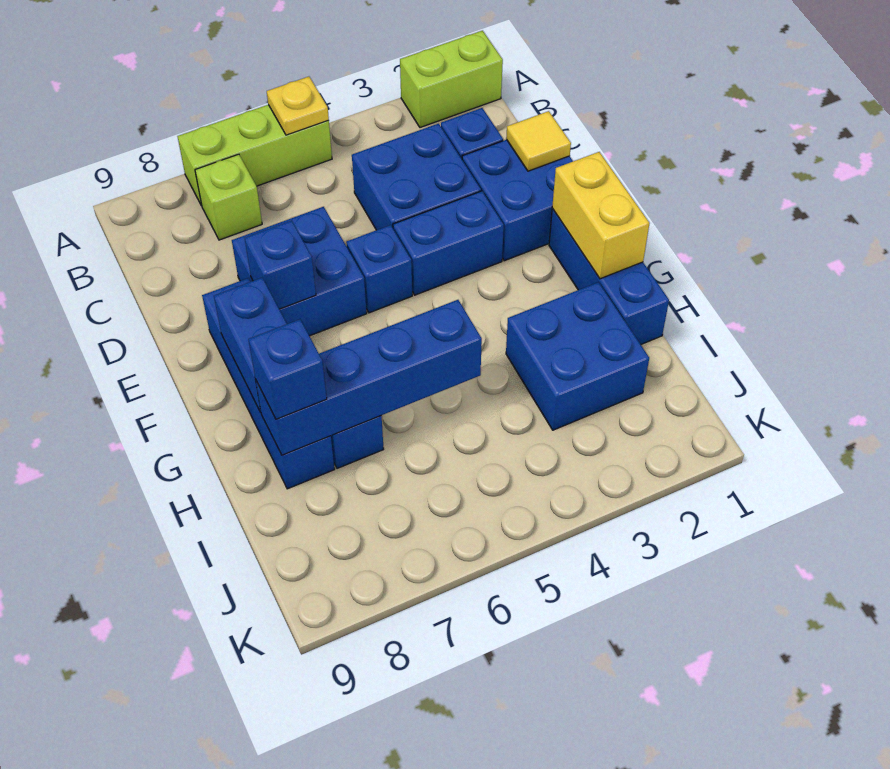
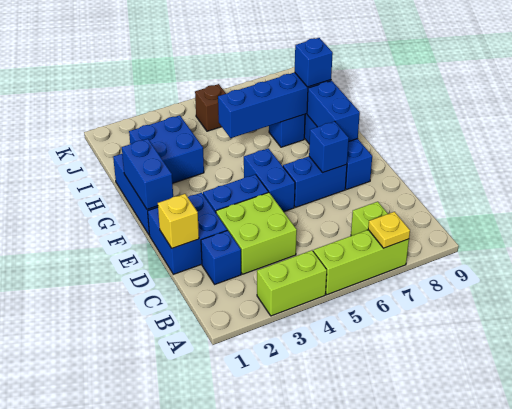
lime brick A1:A2 level 1 -> lime brick A3:A4 level 1
yellow plate A5 level 2 -> yellow plate A7 level 2
blue brick C3:D4 level 1 -> lime brick C3:D4 level 1
yellow tile D1 level 2 -> yellow brick D1 level 2
blue brick D6:E7 level 1 -> blue brick E6:E7 level 1
blue brick E5 level 1 -> blue brick E5:F5 level 1
yellow brick F1:G1 level 2 -> blue brick F1:G1 level 2
none -> brown brick J5 level 1

